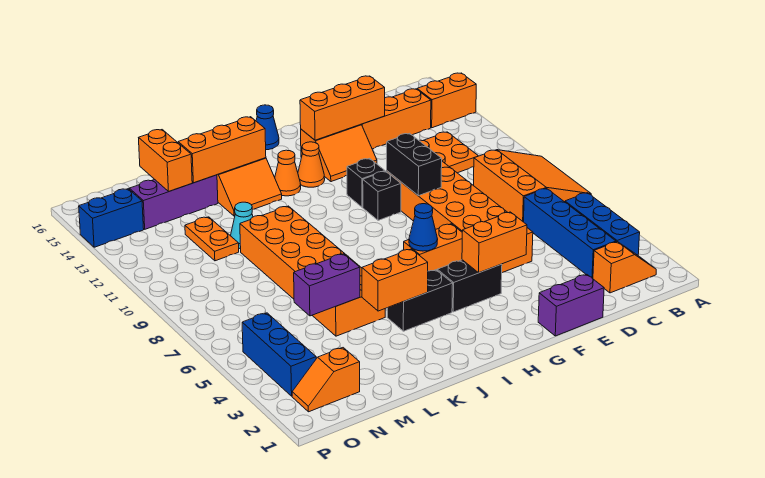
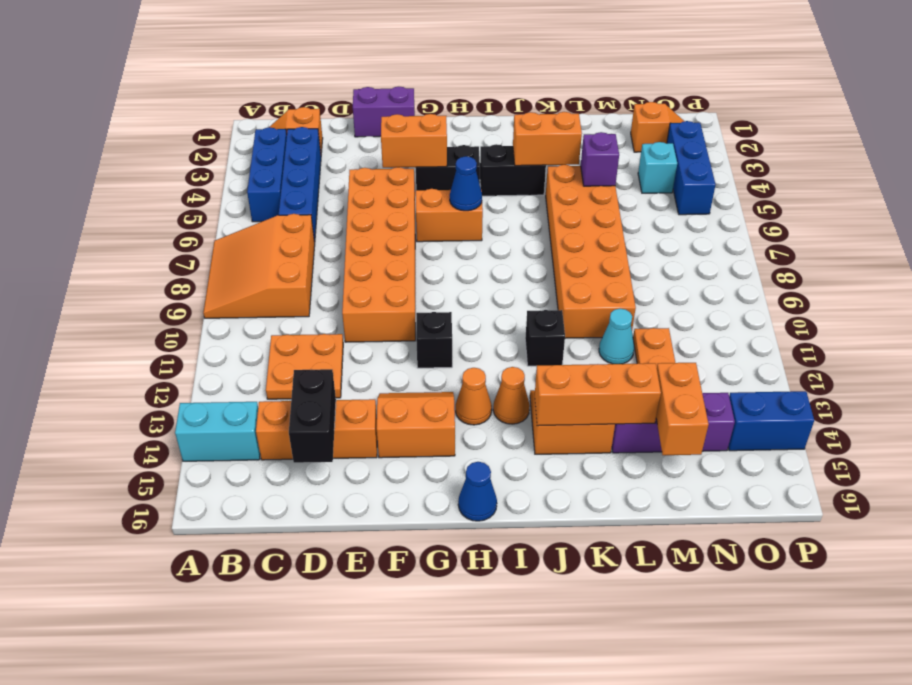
orange brick A14:B14 level 1 -> cyan brick A14:B14 level 1
orange brick E14:G14 level 2 -> none
black brick F9:F10 level 2 -> black brick D14:D15 level 2
black brick G10 level 1 -> black brick J11 level 1
purple brick L5:M5 level 2 -> purple brick L5 level 2
none -> cyan brick N4 level 1

